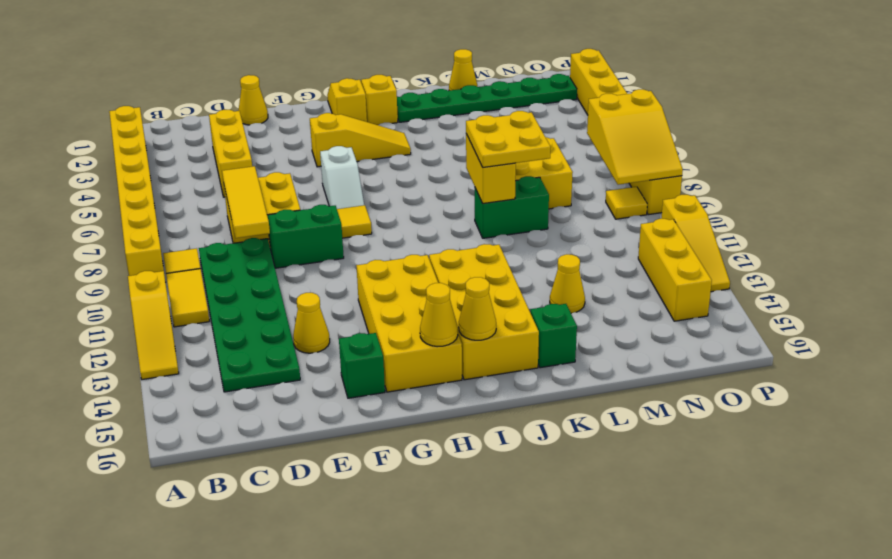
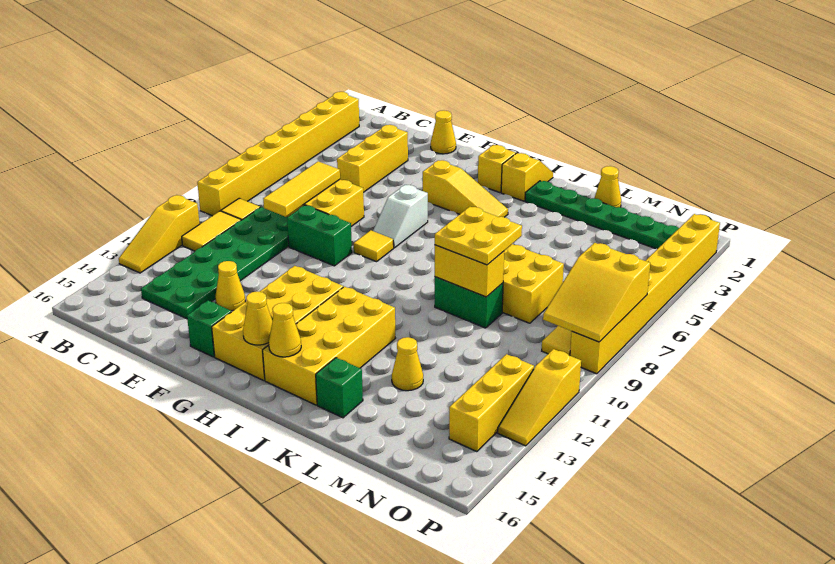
yellow brick K8:K9 level 2 -> yellow brick K9:L9 level 2

